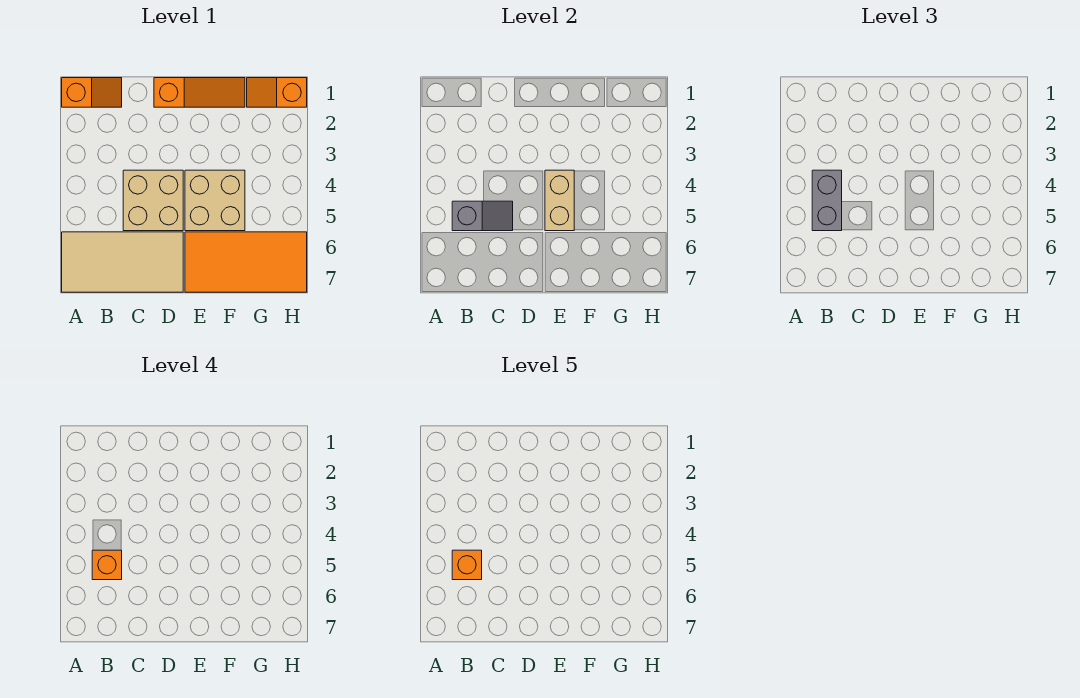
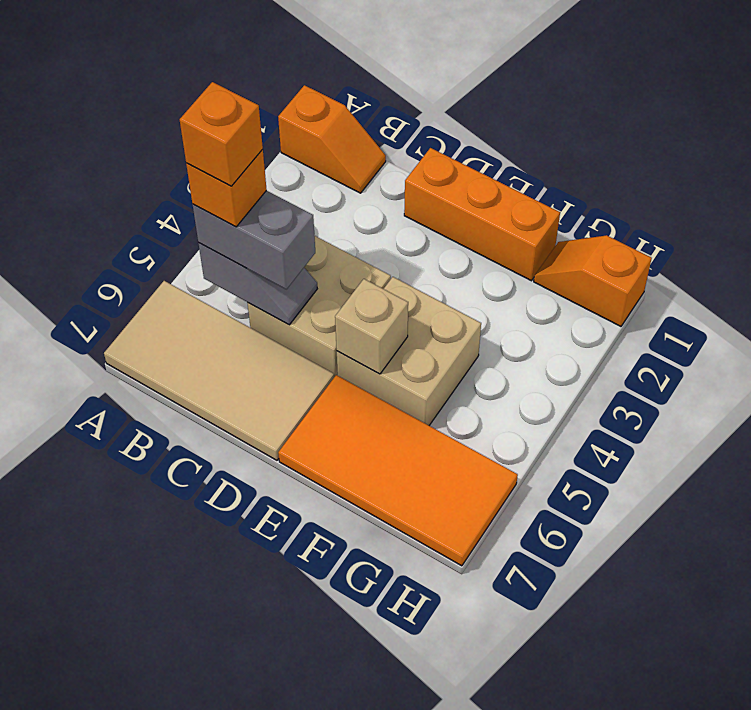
grey brick B4:B5 level 3 -> grey brick B5:C5 level 3
orange slope D1:F1 level 1 top D -> orange brick D1:F1 level 1
tan brick E4:E5 level 2 -> tan brick E5 level 2

